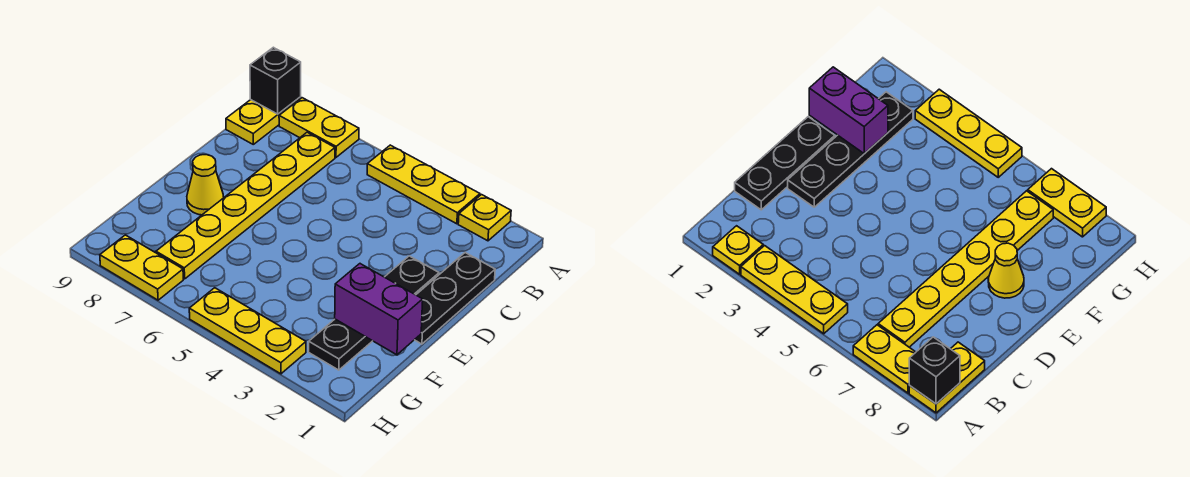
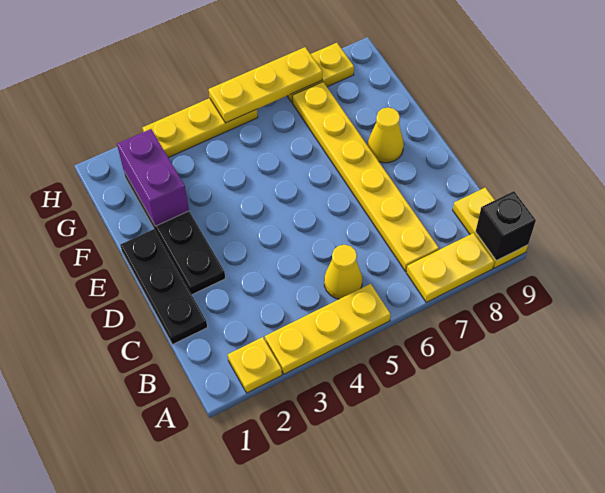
none -> yellow cone B5 level 1
purple brick F1:F2 level 2 -> purple brick F2:G2 level 2
none -> yellow plate H5:H7 level 2

